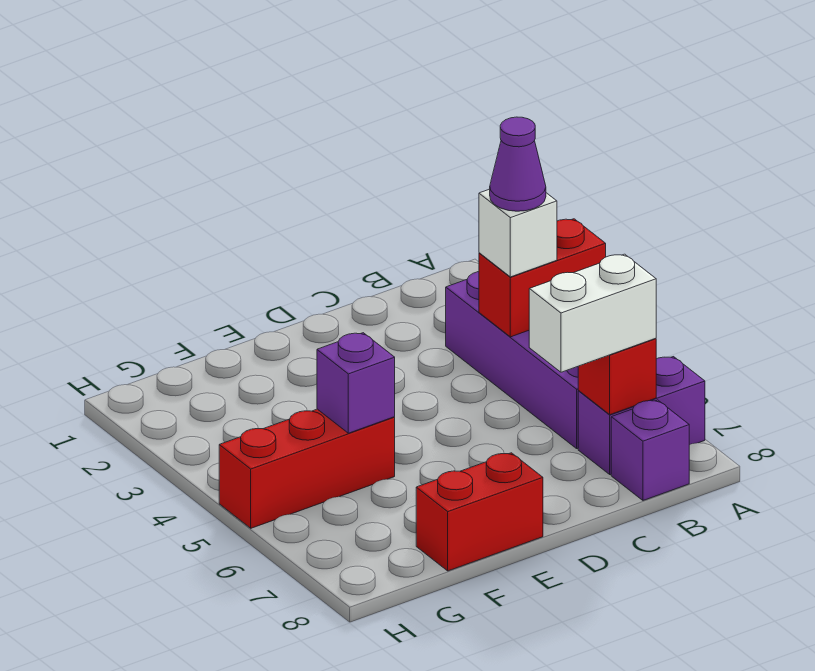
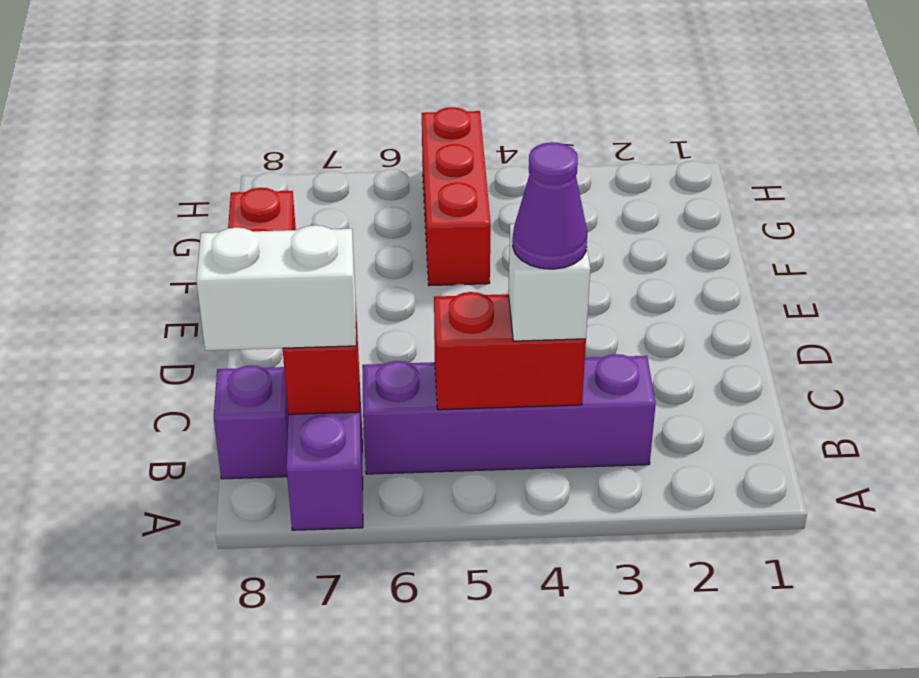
red brick A4:B4 level 2 -> red brick B4:B5 level 2
white brick B7:C7 level 3 -> white brick B7:B8 level 3
purple brick F5 level 2 -> none

